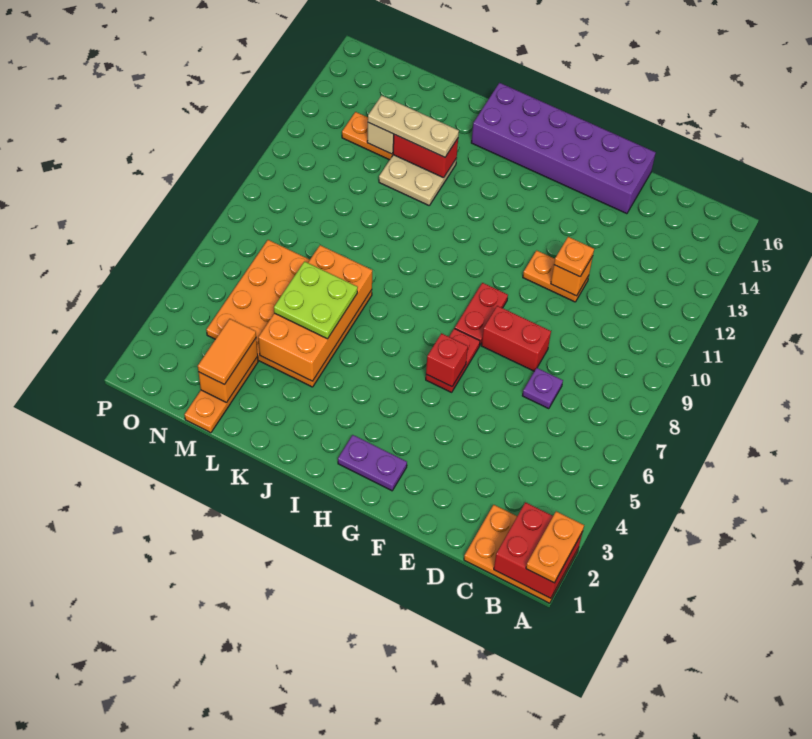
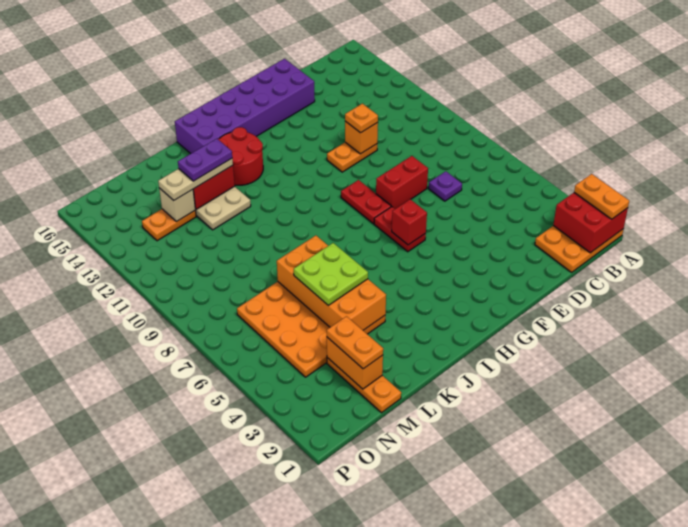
purple plate G2:H2 level 1 -> purple plate K13:L13 level 4
none -> red round brick I13:J14 level 1
orange tile M2:M3 level 3 -> orange plate M2:M3 level 3

